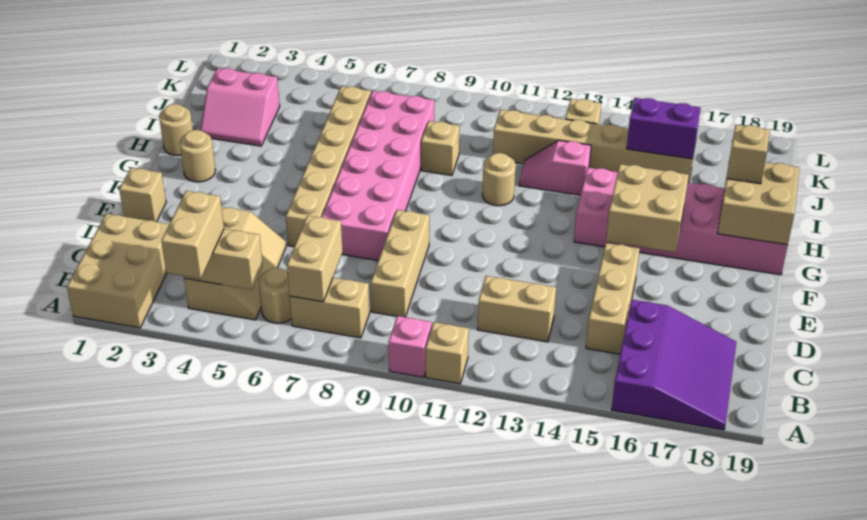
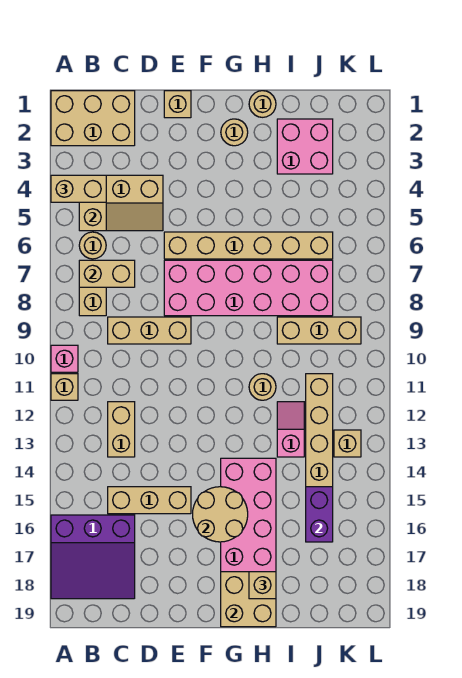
tan brick F15:G16 level 2 -> tan round brick F15:G16 level 2
pink slope I2:J3 level 1 top J -> pink brick I2:J3 level 1
tan brick I9 level 1 -> tan brick I9:K9 level 1

